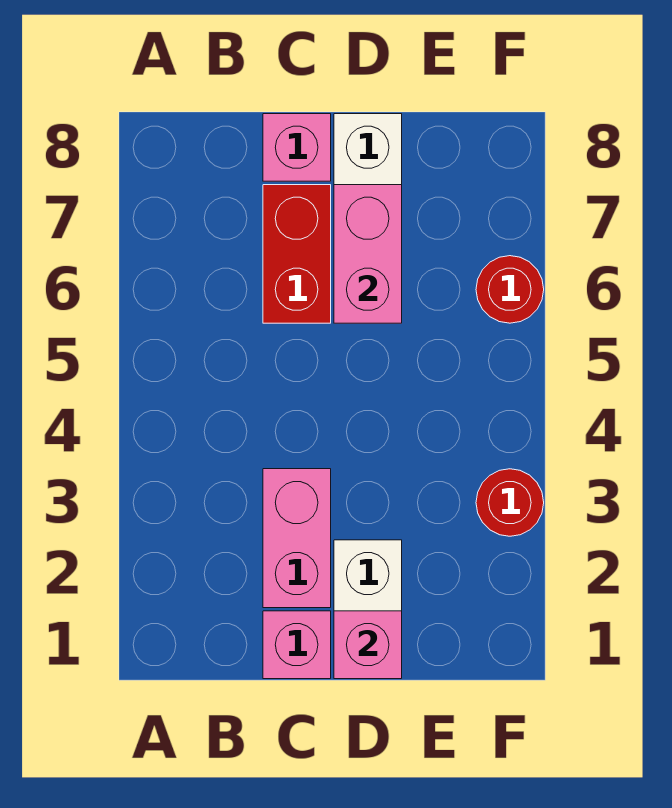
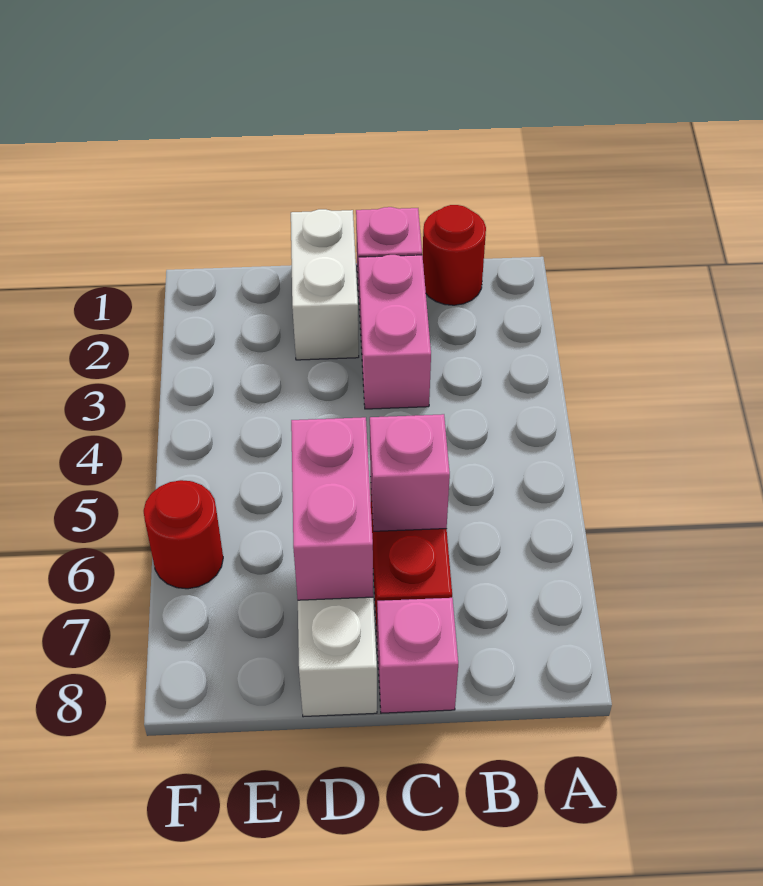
pink brick D1 level 2 -> pink brick C6 level 2
red round brick F3 level 1 -> red round brick B1 level 1

